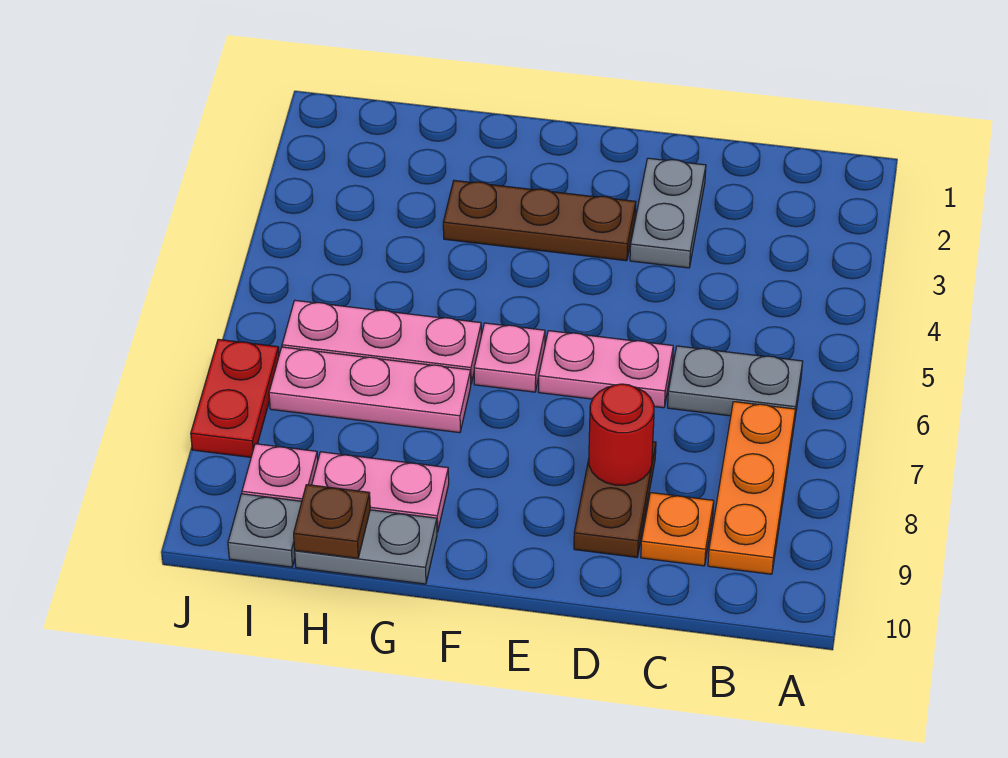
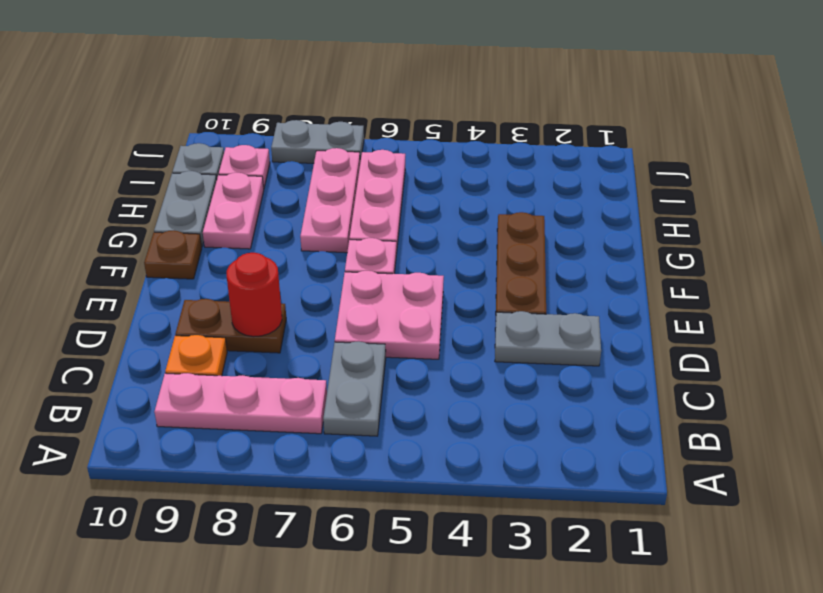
orange plate B7:B9 level 1 -> pink plate B7:B9 level 1
pink plate D6:E6 level 1 -> pink plate D5:E6 level 1
brown plate H10 level 2 -> brown plate F10 level 1
red plate J7:J8 level 1 -> grey plate J7:J8 level 1

